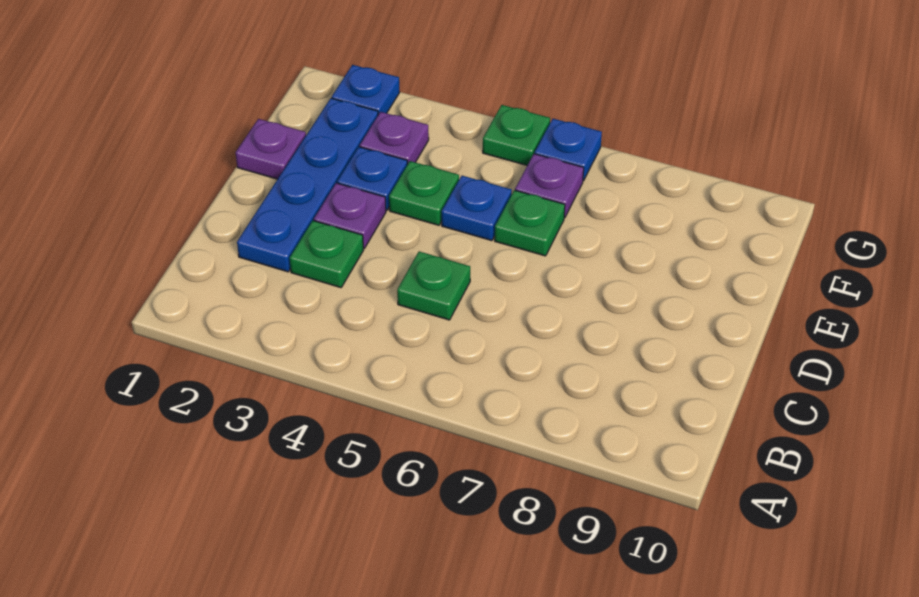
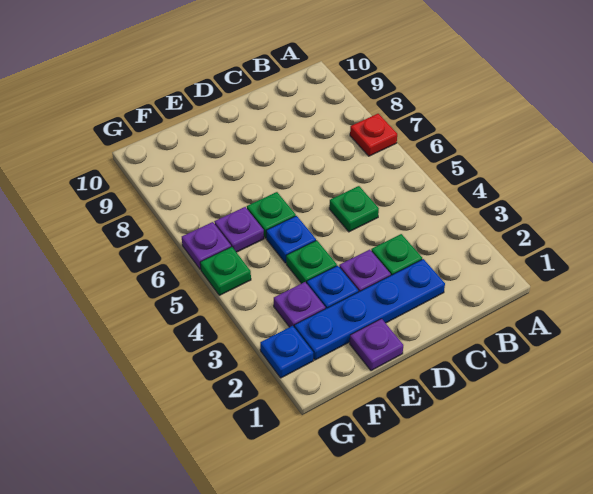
none -> red plate A7 level 1
blue plate G6 level 1 -> purple plate G6 level 1

